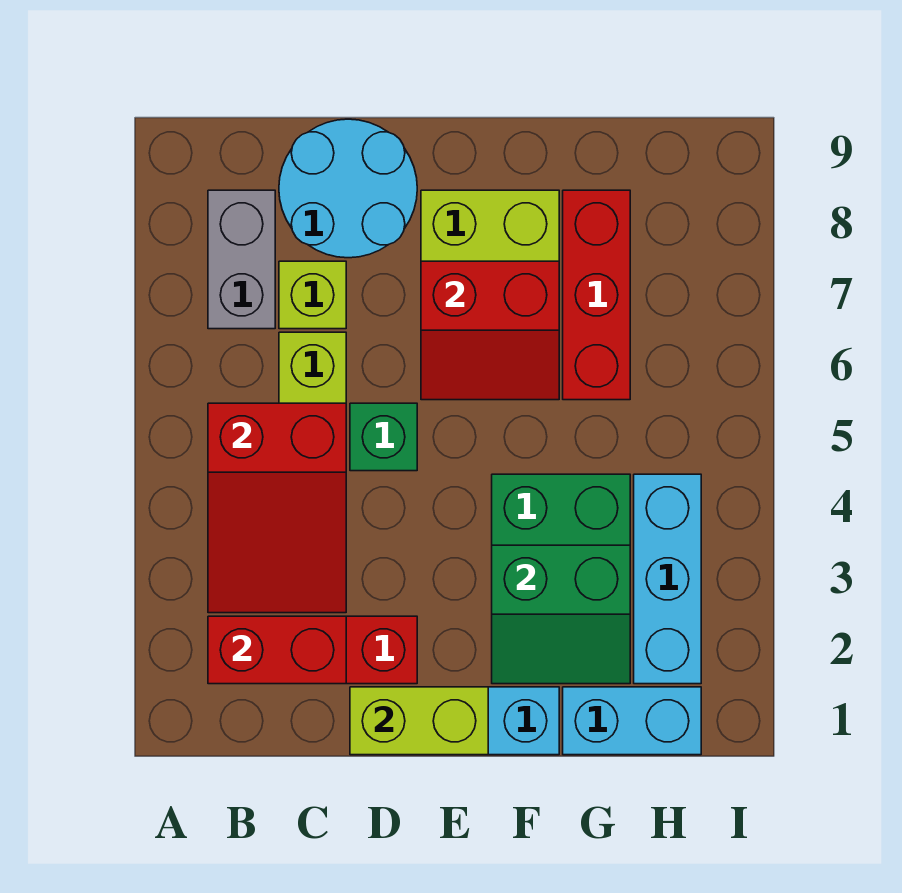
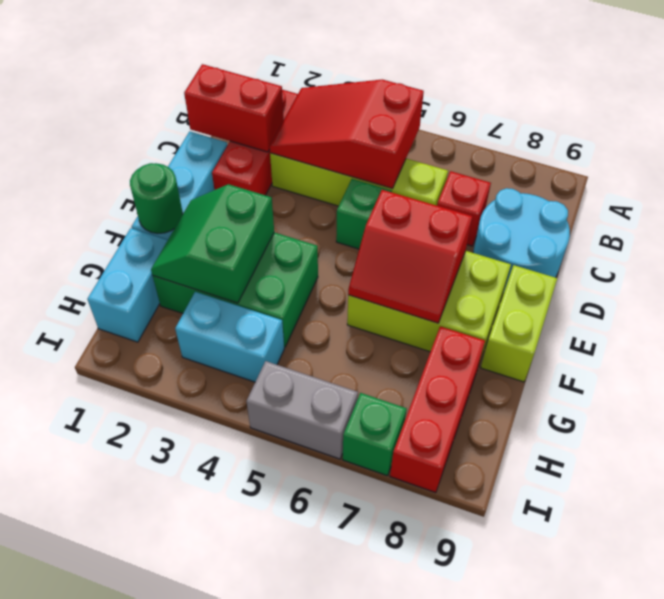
red brick B2:C2 level 2 -> red brick C1:C2 level 2
grey brick B7:B8 level 1 -> grey brick I5:I6 level 1
lime brick C7 level 1 -> red brick C7 level 1
lime brick D1:E1 level 2 -> lime brick E9:F9 level 1
red slope E6:F7 level 2 top 7 -> red slope E6:F7 level 2 top E
none -> green round brick F1 level 2
red brick G6:G8 level 1 -> red brick G8:I8 level 1
cyan brick H2:H4 level 1 -> cyan brick H3:H4 level 1
none -> green brick I7 level 1

